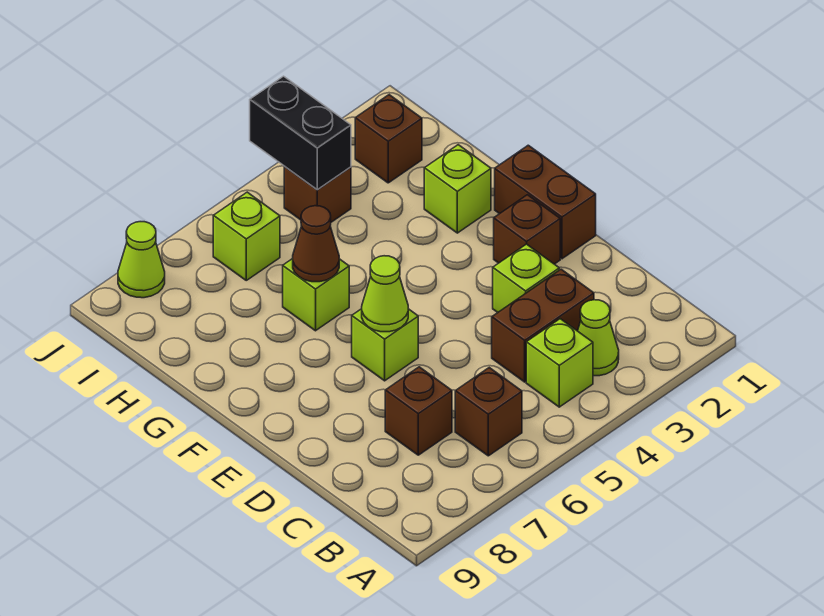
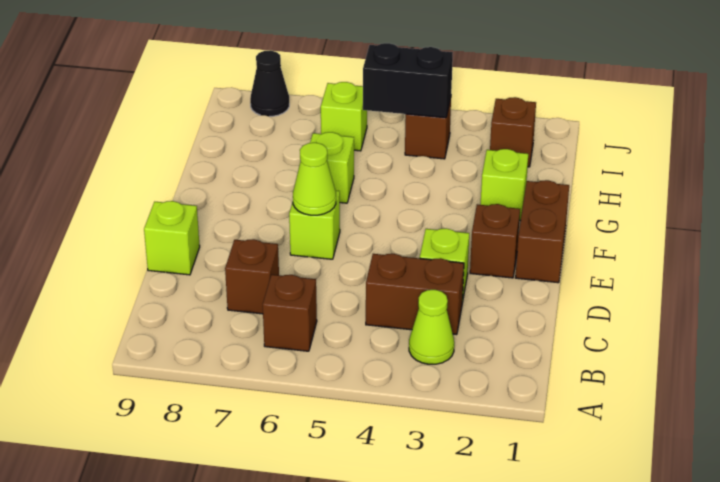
lime brick B4 level 1 -> lime brick D9 level 1
brown cone G6 level 2 -> none
black brick I4:J4 level 2 -> black brick I4:I5 level 2
lime cone J8 level 1 -> black cone J8 level 1

